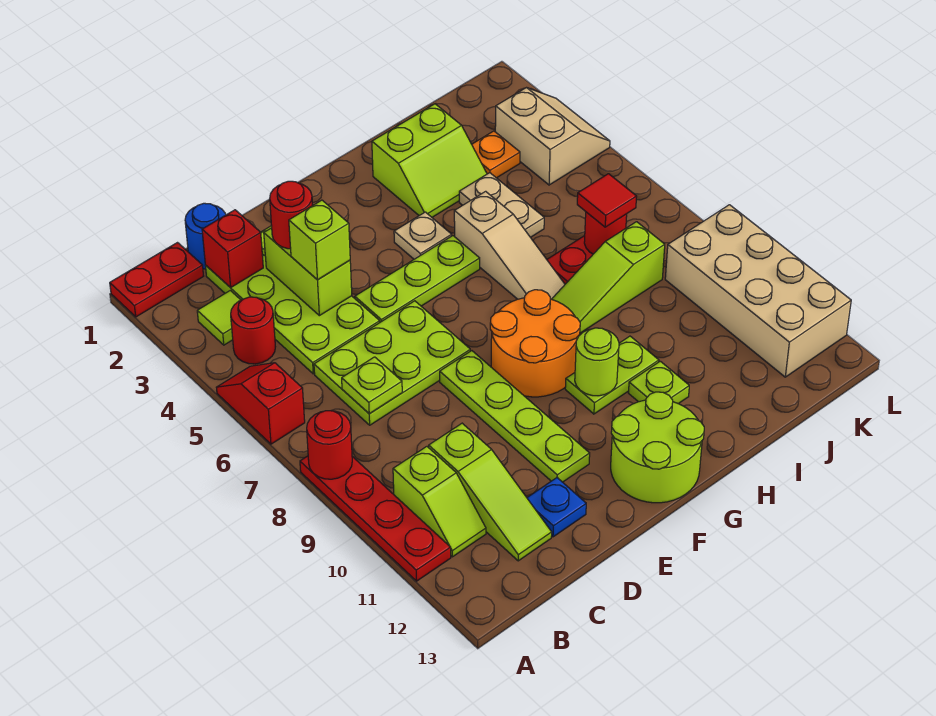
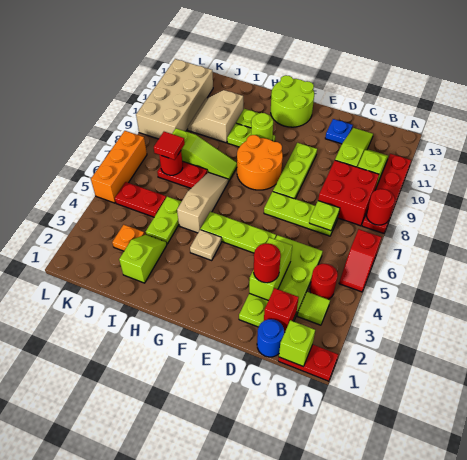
none -> red brick B8:C9 level 1
lime plate C6:E7 level 1 -> lime plate C7:E7 level 1
lime brick D4 level 3 -> lime brick B1 level 2
lime plate E8:E11 level 1 -> lime plate E8:E10 level 1
lime slope H2:I3 level 1 top 2 -> lime slope I2:I3 level 1 top 2
tan plate I4:I5 level 1 -> lime plate I4:I5 level 1
none -> red plate J5:K5 level 1
tan slope K3:L4 level 1 top K -> tan slope I10:J11 level 1 top I
none -> orange brick L5:L7 level 1

